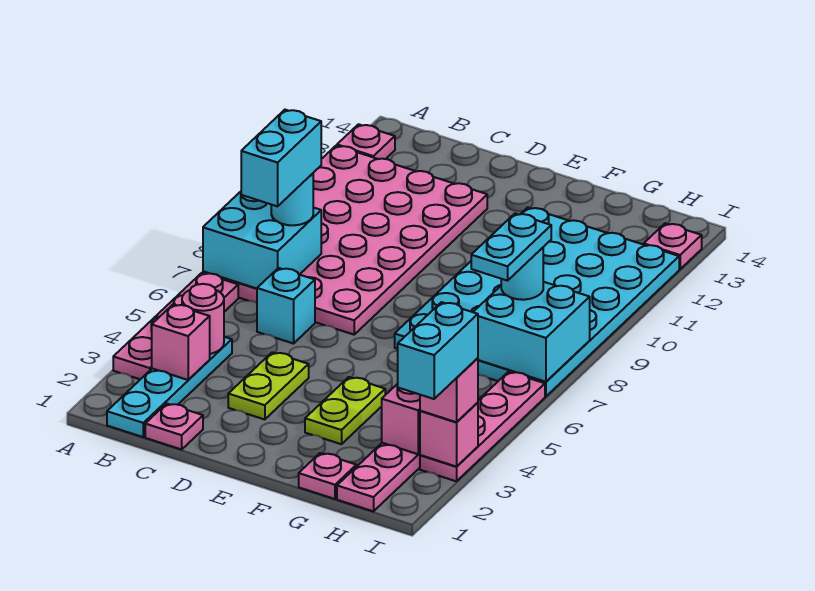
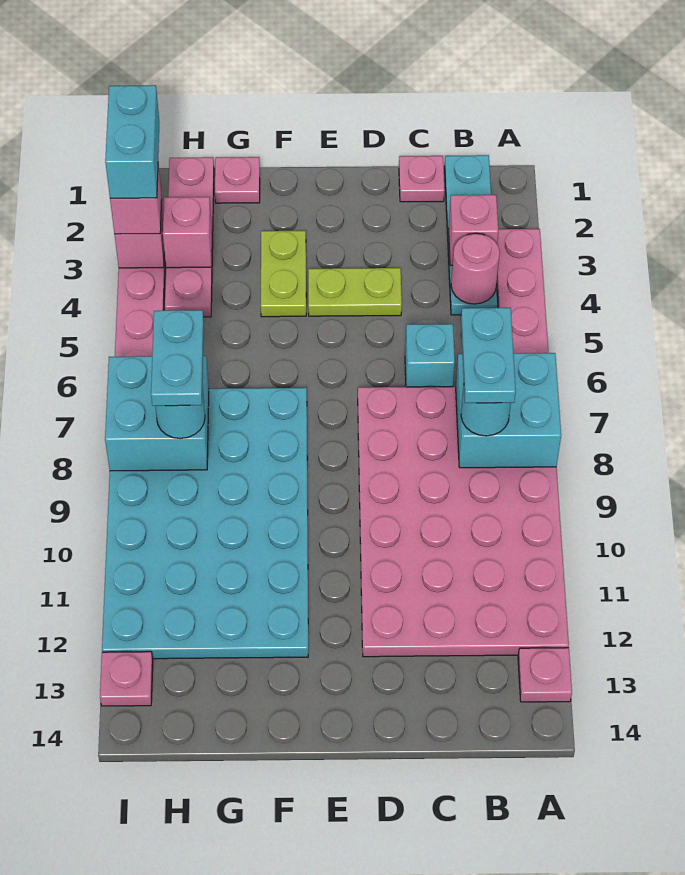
cyan brick B7:B8 level 4 -> cyan plate B7:B8 level 4
lime plate D3:D4 level 1 -> lime plate D4:E4 level 1

